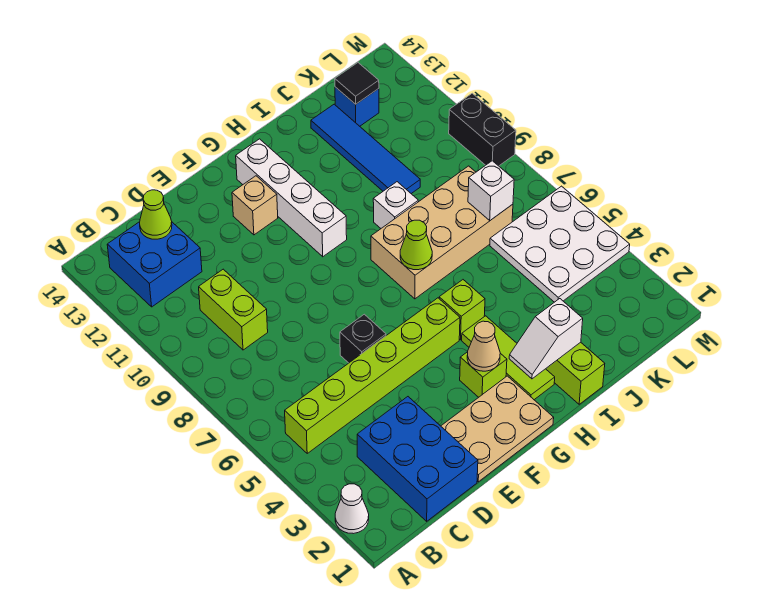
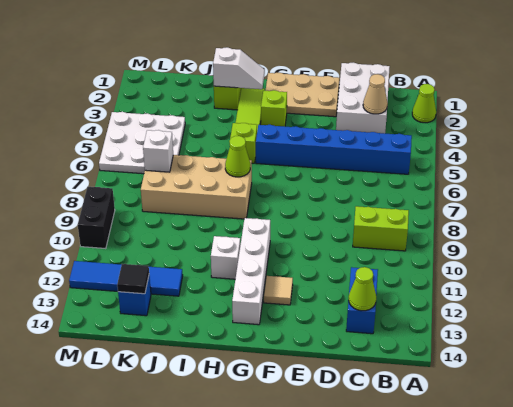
white cone A2 level 1 -> lime cone A2 level 1
lime brick B5:G5 level 1 -> blue brick B5:G5 level 1
blue brick B12:C13 level 1 -> blue brick C12:C13 level 1
blue brick C1:D3 level 1 -> white brick C1:D3 level 1
lime brick C9:C10 level 1 -> lime brick B9:C9 level 1
black brick E6 level 1 -> none
tan brick F12 level 1 -> tan tile F12 level 1
tan cone G3 level 2 -> tan cone C3 level 2
white brick I9 level 1 -> white brick H11 level 1
blue tile J10:J13 level 1 -> blue tile J12:M12 level 1

